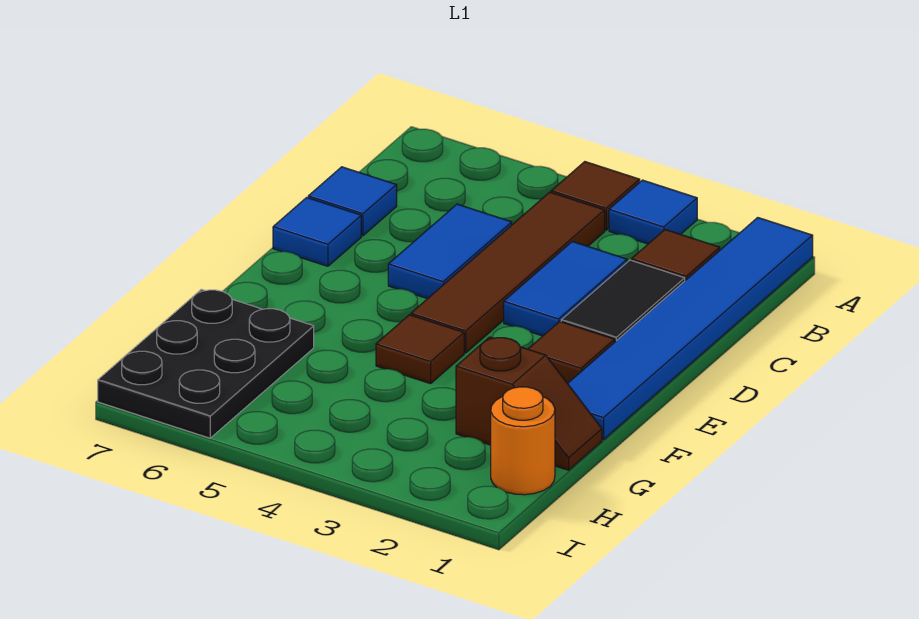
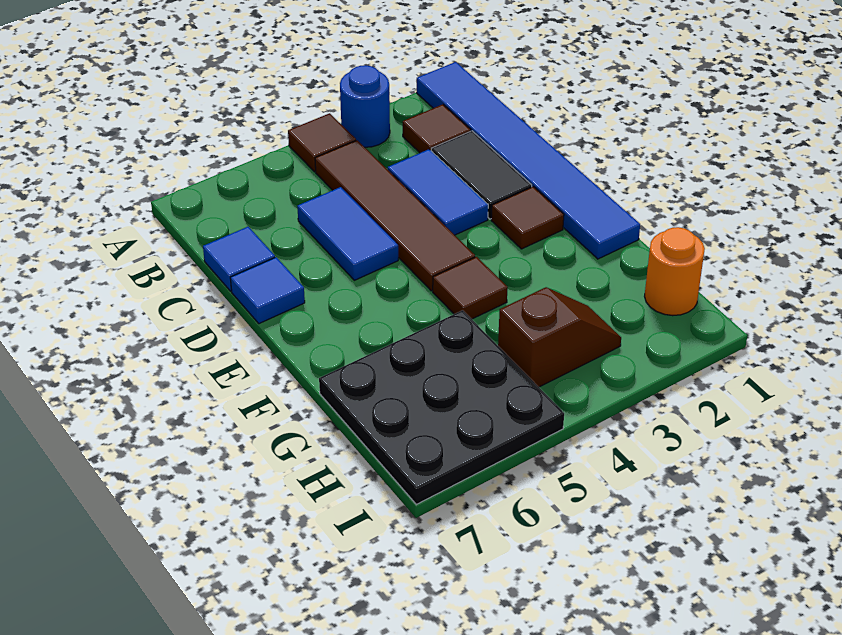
blue tile A3 level 1 -> blue round brick A3 level 1
brown slope G1:G2 level 1 top 2 -> brown slope H3:H4 level 1 top 4
black plate G6:I7 level 1 -> black plate G5:I7 level 1

